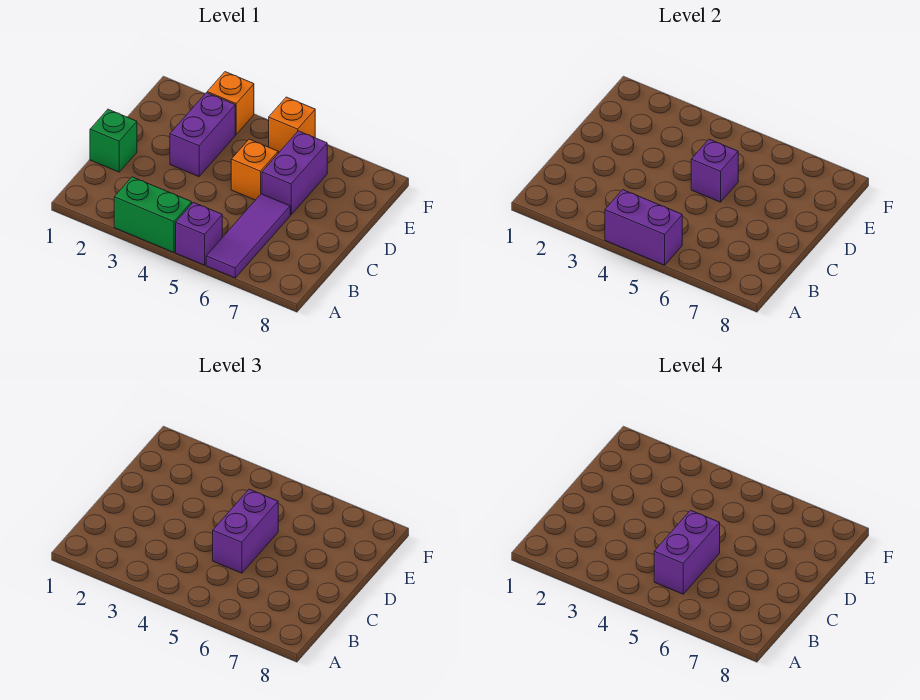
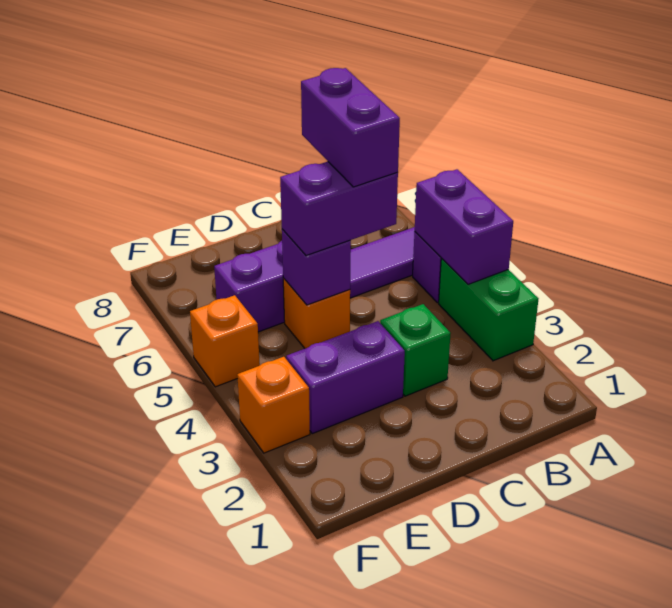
purple brick B5:C5 level 4 -> purple brick C5:C6 level 4
green brick C1 level 1 -> green brick C3 level 1

